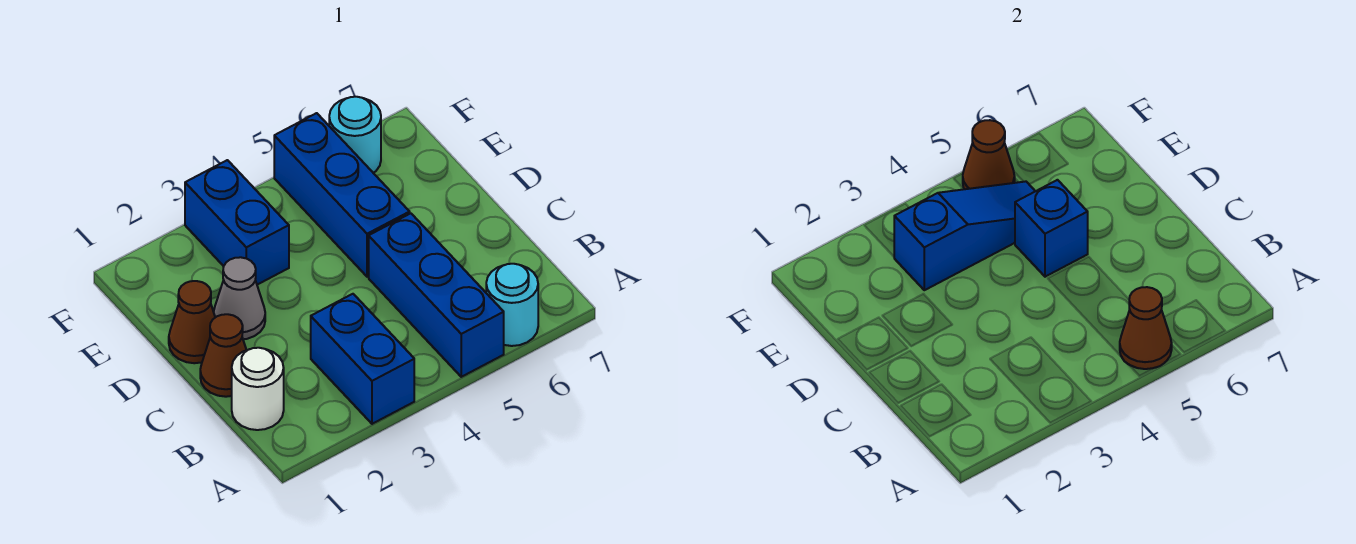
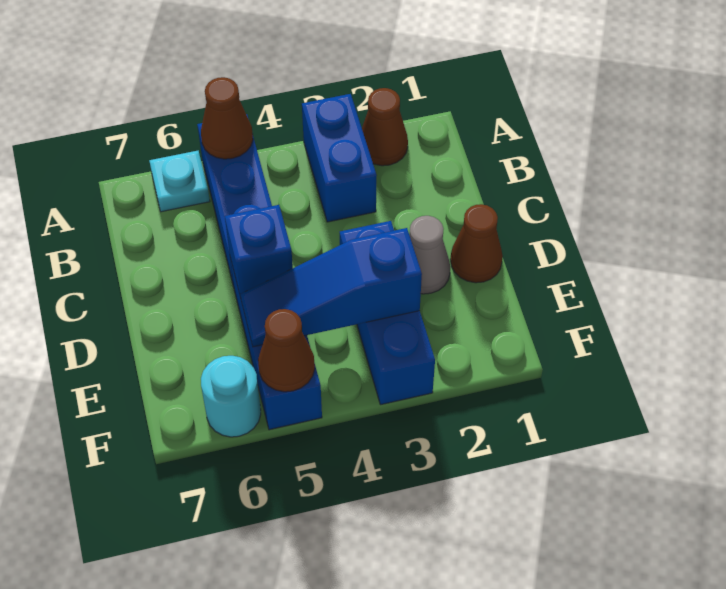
cyan round brick A6 level 1 -> cyan plate A6 level 1
white round brick B1 level 1 -> none
brown cone C1 level 1 -> brown cone A2 level 1
blue brick E3:F3 level 1 -> blue brick D3:F3 level 1

